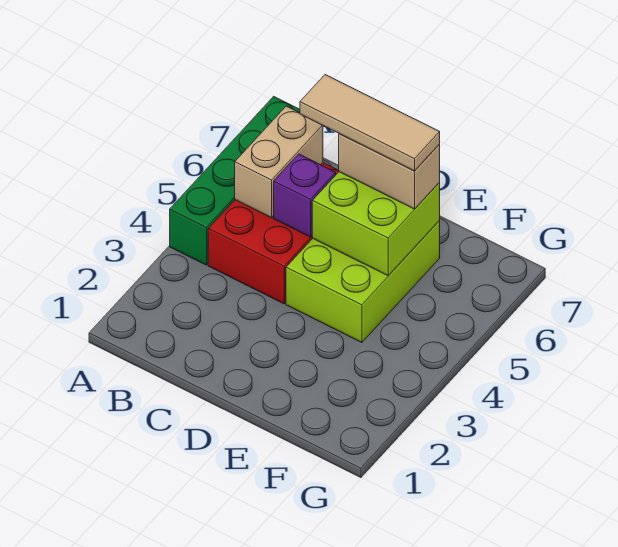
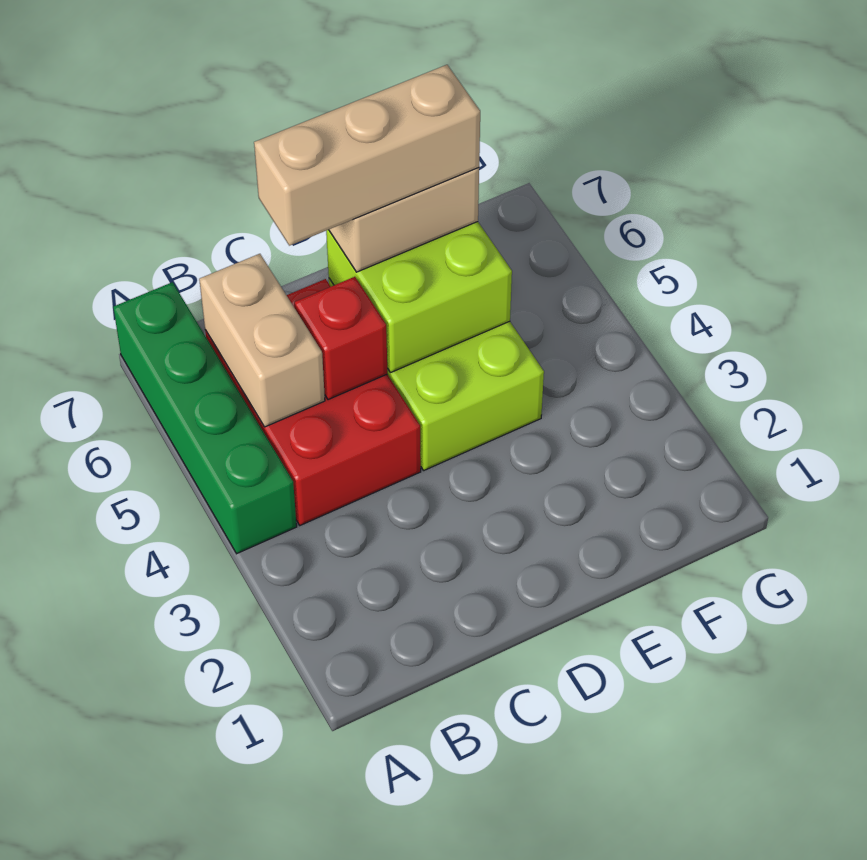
purple brick C5 level 2 -> red brick C5 level 2
tan tile C6:E6 level 4 -> tan brick C6:E6 level 4

